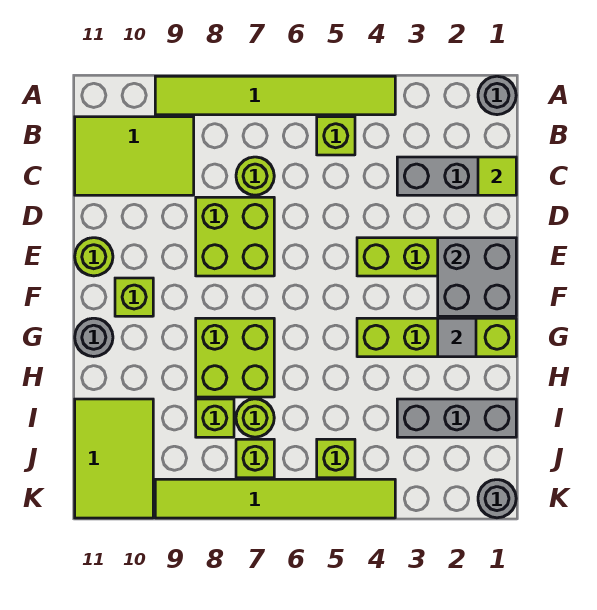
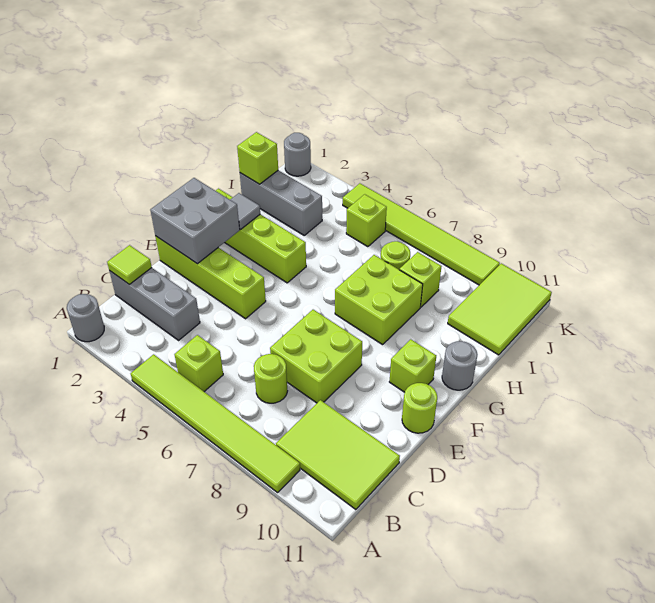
lime brick J7 level 1 -> lime brick I1 level 2

